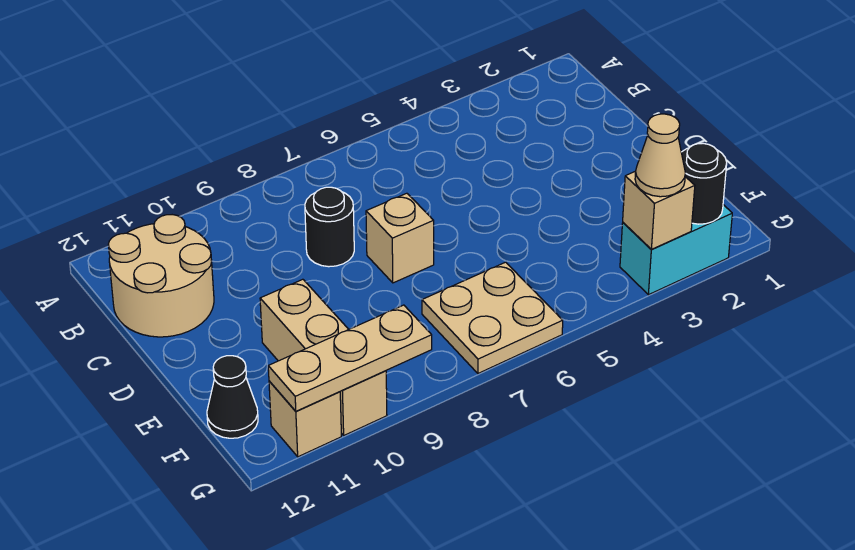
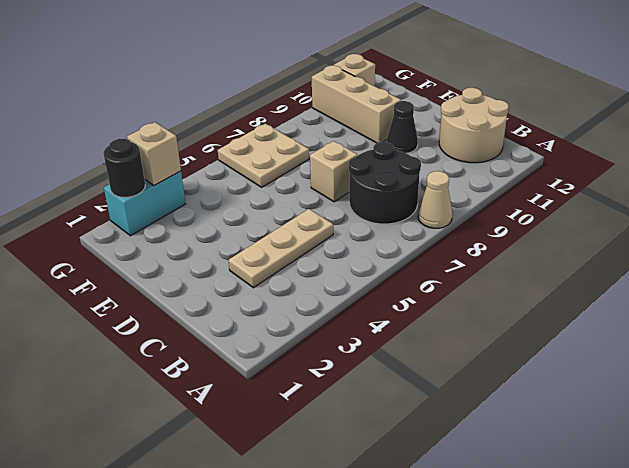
black round brick C8 level 1 -> black round brick B7:C8 level 1
black cone F12 level 1 -> black cone D10 level 1
tan cone G3 level 3 -> tan cone A8 level 1
tan plate G9:G11 level 2 -> tan plate C3:C5 level 1

